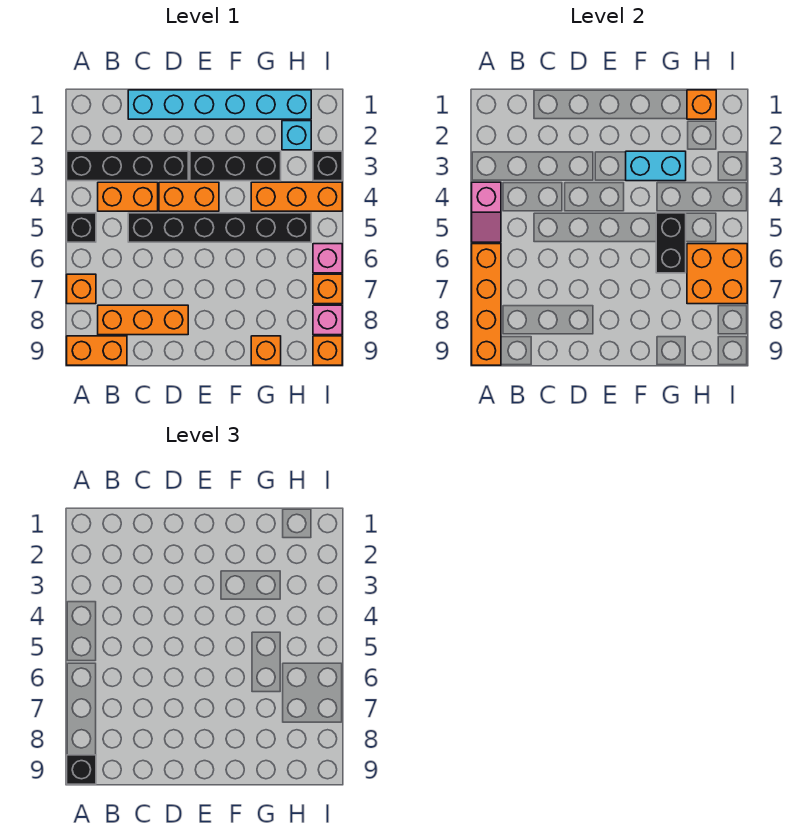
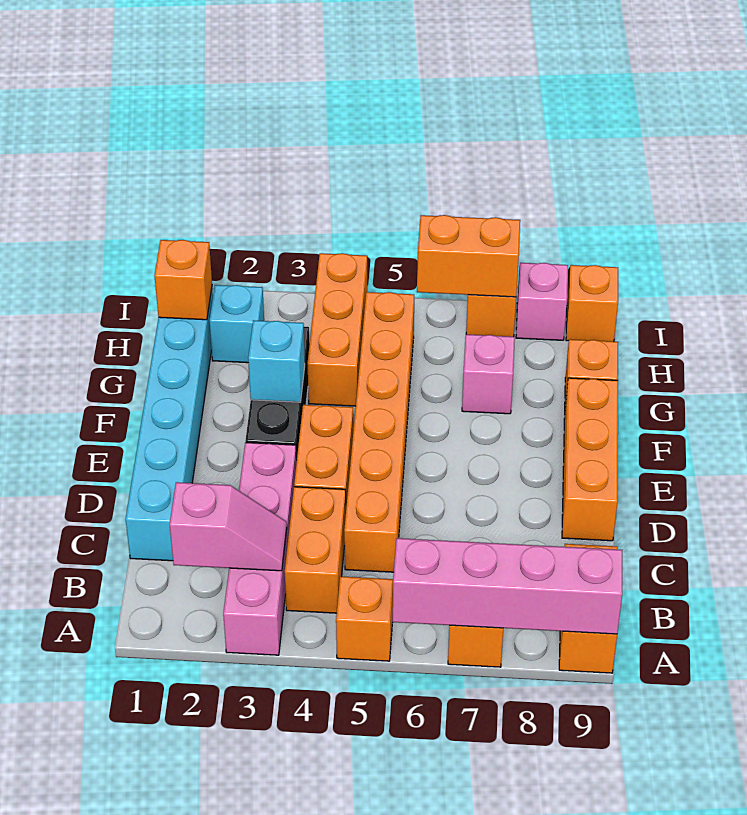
black brick A3:D3 level 1 -> pink brick A3:D3 level 1
pink slope A4:A5 level 2 top 4 -> pink slope B2:B3 level 2 top 2
black brick A5 level 1 -> orange brick A5 level 1
orange brick A6:A9 level 2 -> pink brick A6:A9 level 2
black brick A9 level 3 -> none
orange brick B8:D8 level 1 -> orange brick D9:F9 level 1
black brick C5:H5 level 1 -> orange brick C5:H5 level 1
cyan brick F3:G3 level 2 -> cyan brick F3 level 2
black brick G5:G6 level 2 -> none
orange brick H6:I7 level 2 -> orange brick I6:I7 level 2
black brick I3 level 1 -> none
pink brick I6 level 1 -> pink brick G7 level 1

